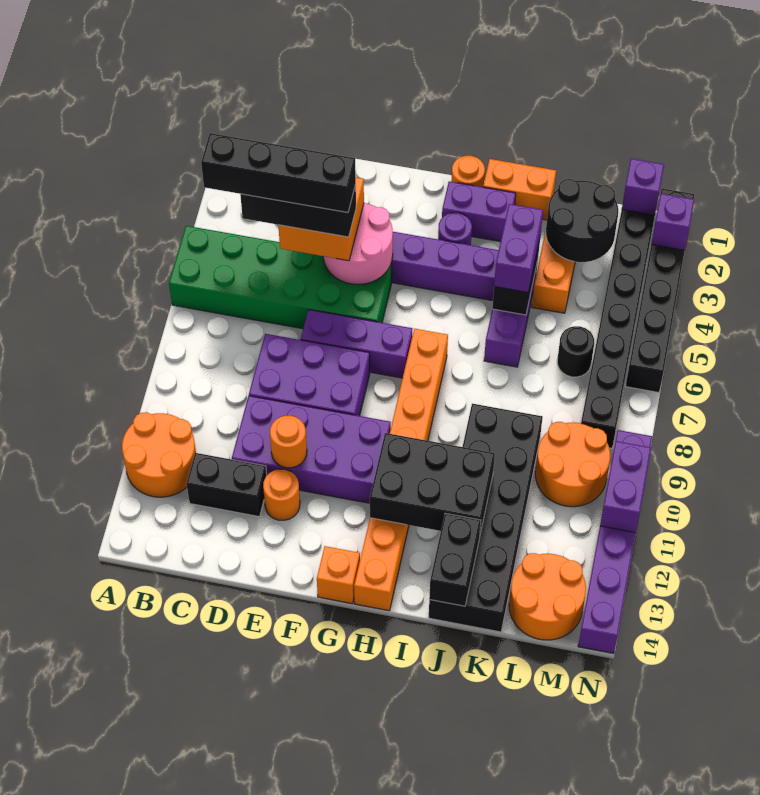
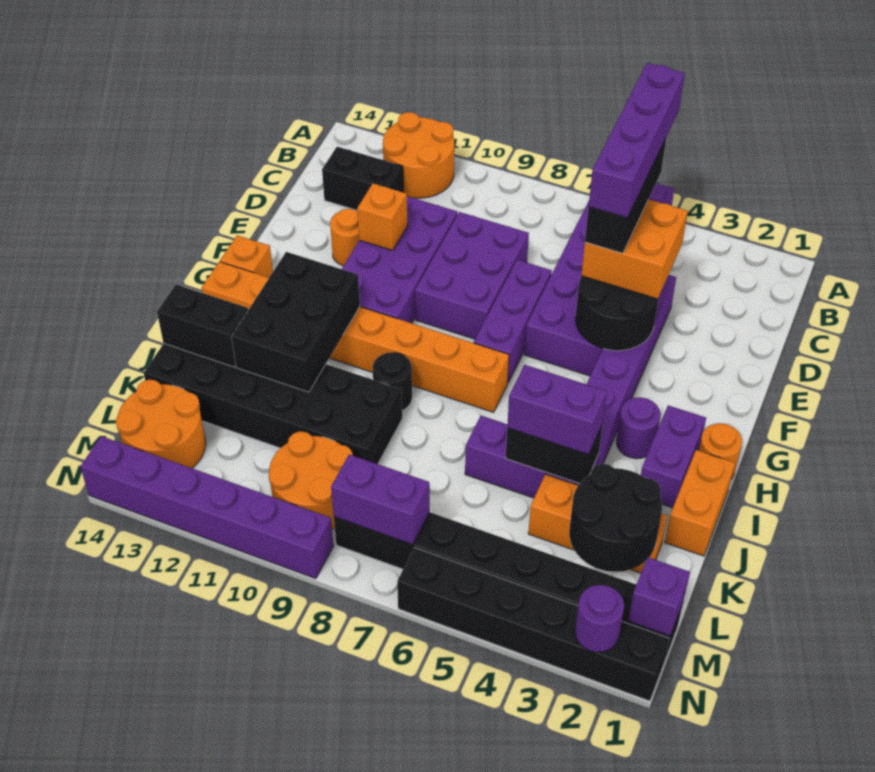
green brick A5:F6 level 1 -> purple brick A5:F6 level 1
black brick B5:E5 level 5 -> purple brick B5:E5 level 5
black brick C12:D12 level 1 -> black brick C12:C13 level 1
pink round brick E4:F5 level 2 -> black round brick E4:F5 level 2
orange round brick E11 level 2 -> orange brick E11 level 2
black round brick L6 level 1 -> black round brick I9 level 1
purple brick N2 level 2 -> purple round brick N2 level 2
purple brick N10:N11 level 2 -> purple brick M7:M8 level 2

